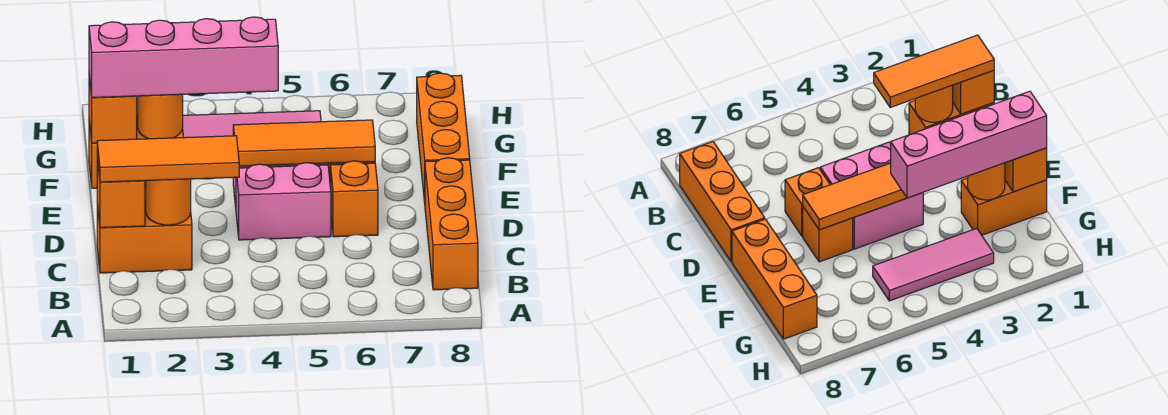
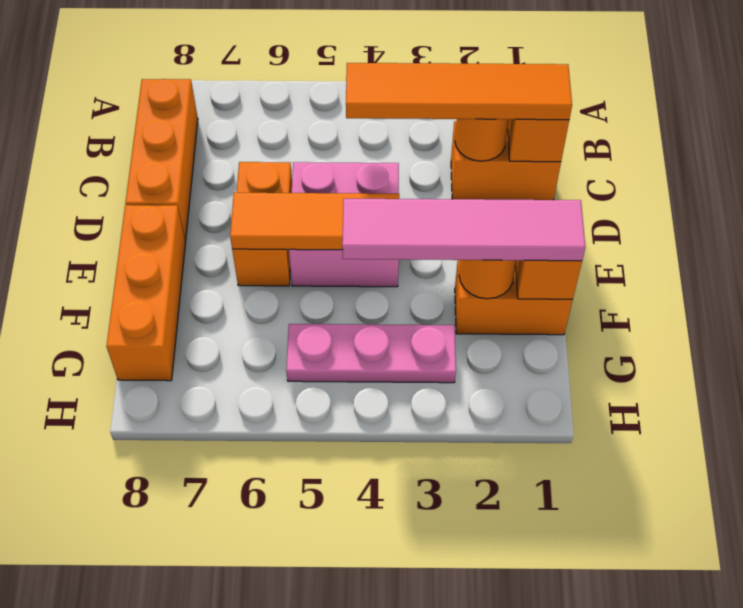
orange tile C1:C3 level 3 -> orange tile C1:C4 level 3
pink brick F1:F4 level 3 -> pink tile F1:F4 level 3
pink tile G3:G5 level 1 -> pink plate G3:G5 level 1

